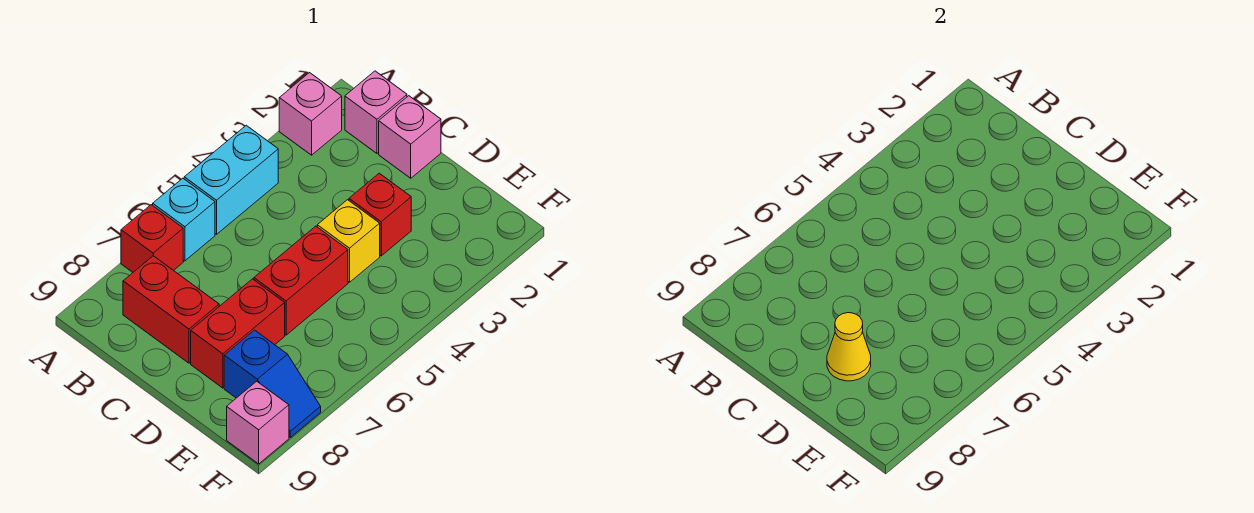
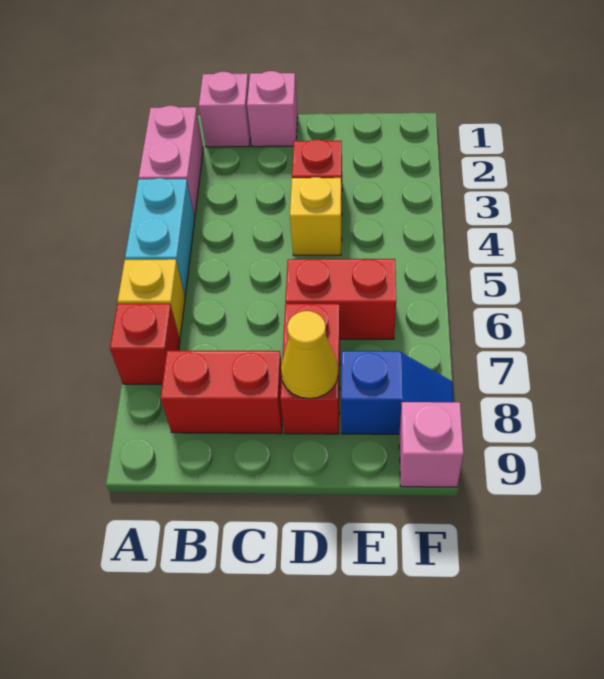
pink brick A2 level 1 -> pink brick A2:A3 level 1
cyan brick A6 level 1 -> yellow brick A6 level 1
red brick D5:D6 level 1 -> red brick D6:E6 level 1

